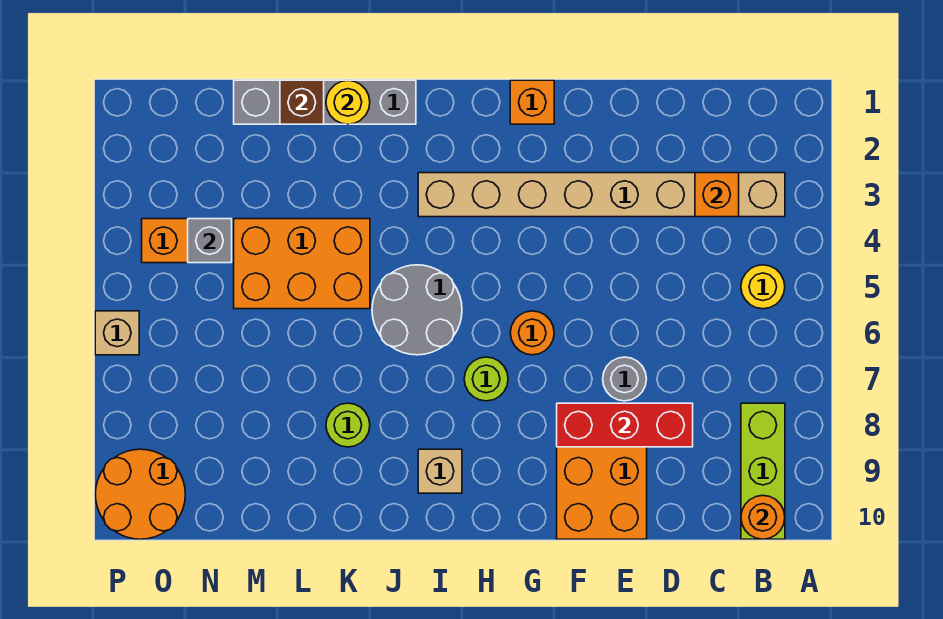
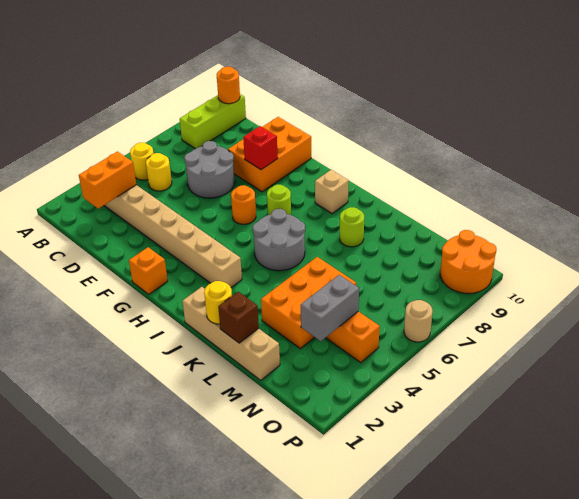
orange brick C3 level 2 -> orange brick C2:C3 level 2
none -> yellow round brick C5 level 1
red brick D8:F8 level 2 -> red brick F8 level 2
grey round brick E7 level 1 -> grey round brick D6:E7 level 1
grey brick J1:M1 level 1 -> tan brick J1:M1 level 1
orange brick K4:M5 level 1 -> orange brick L3:M5 level 1
grey brick N4 level 2 -> grey brick N3:N4 level 2
tan brick P6 level 1 -> tan round brick P6 level 1

